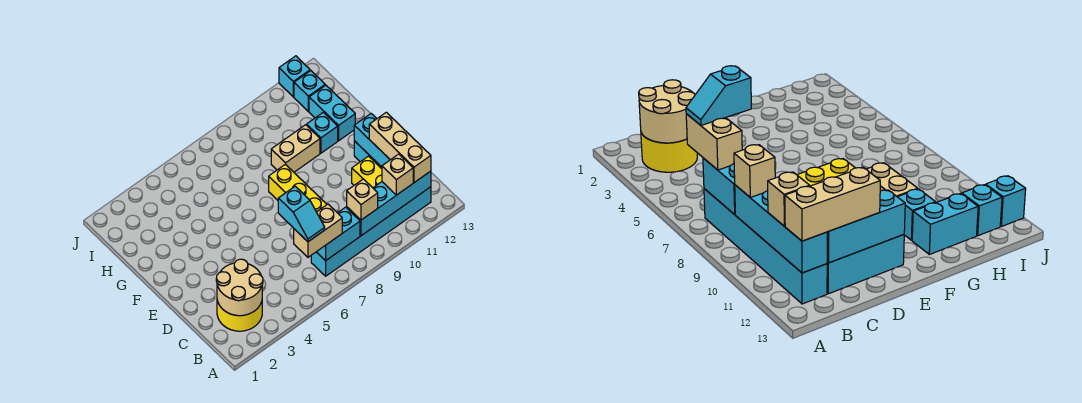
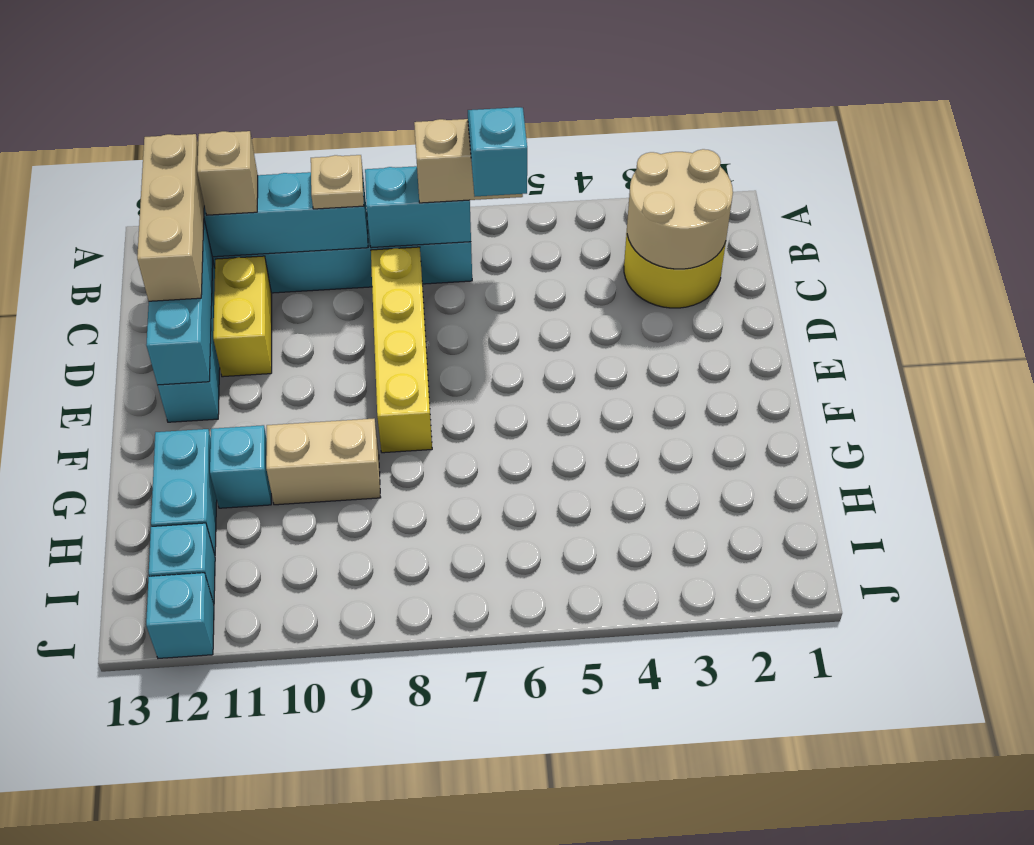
tan brick B9 level 3 -> tan plate B9 level 3

